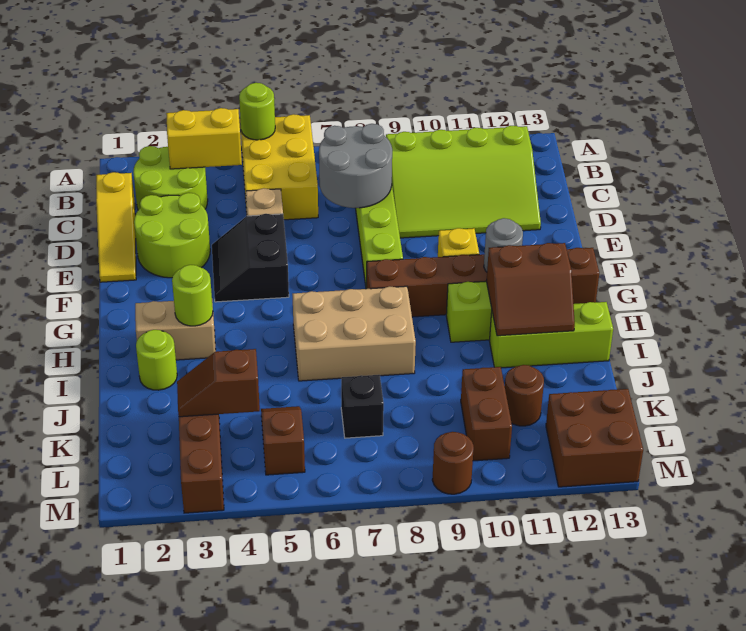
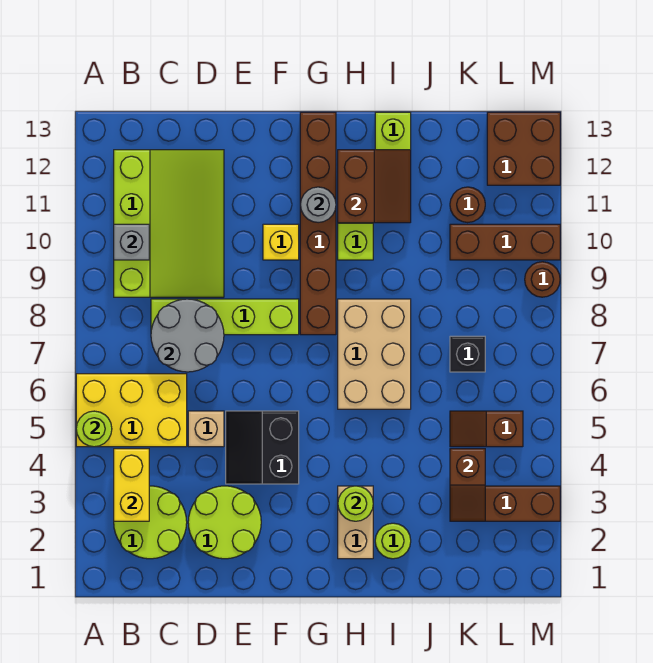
none -> grey brick B10 level 2
yellow slope C1:E1 level 1 top C -> none
black slope E4:F5 level 1 top 5 -> black slope E4:F5 level 1 top F
brown brick K10:L10 level 1 -> brown brick K10:M10 level 1

